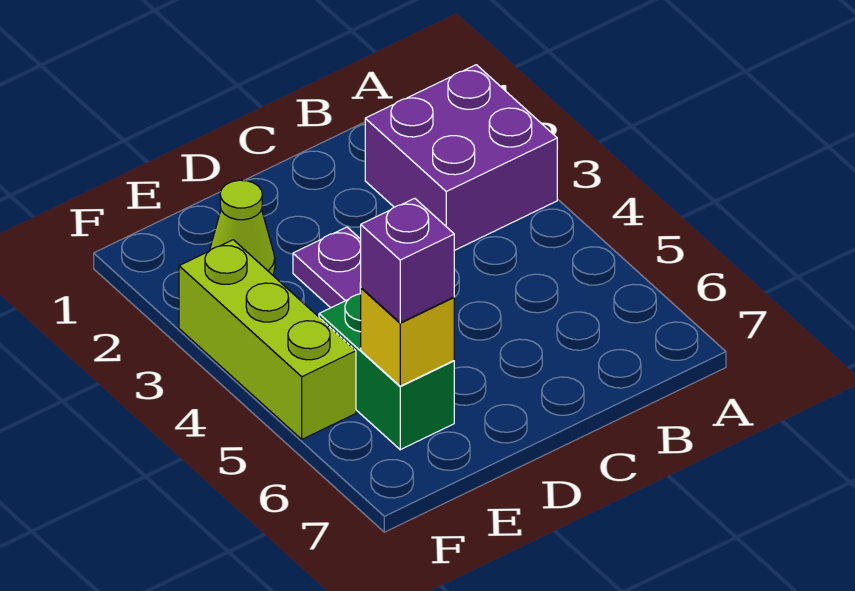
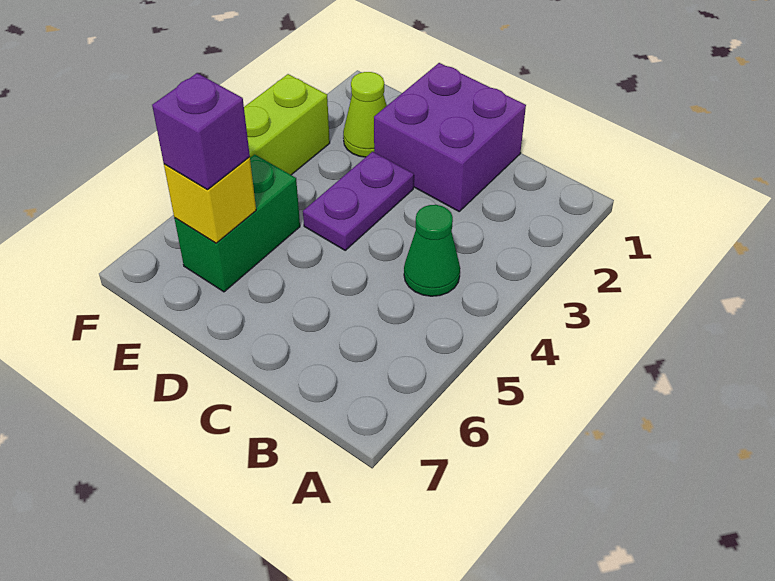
purple brick A2:B3 level 1 -> purple brick C1:D2 level 1
none -> green cone B4 level 1

